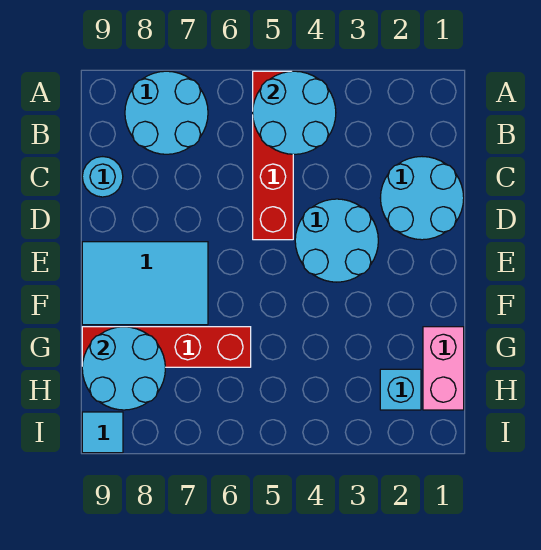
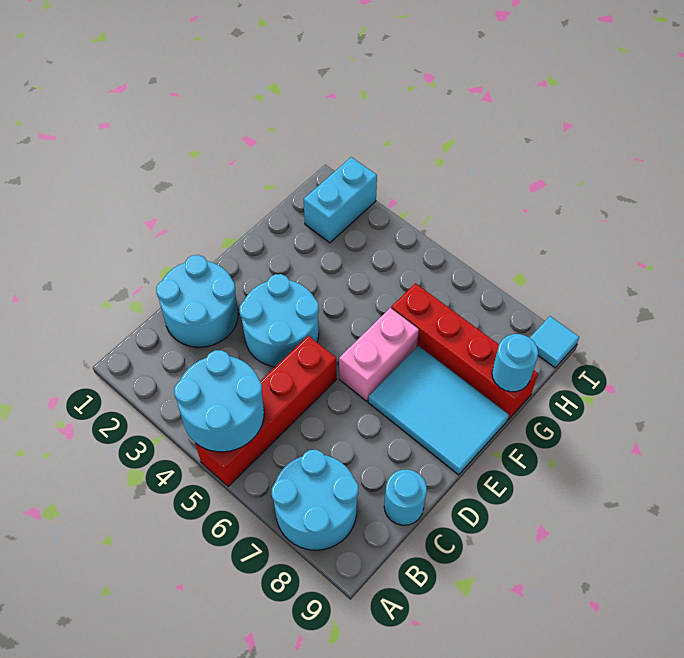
pink brick G1:H1 level 1 -> pink brick E6:F6 level 1
cyan round brick G8:H9 level 2 -> cyan round brick G9 level 2
cyan brick H2 level 1 -> cyan brick H2:I2 level 1

